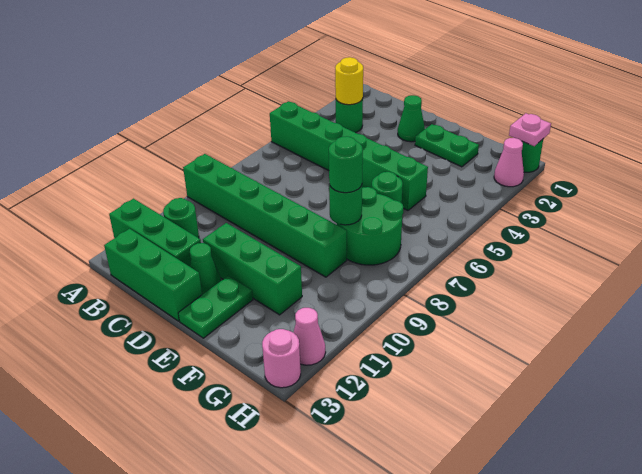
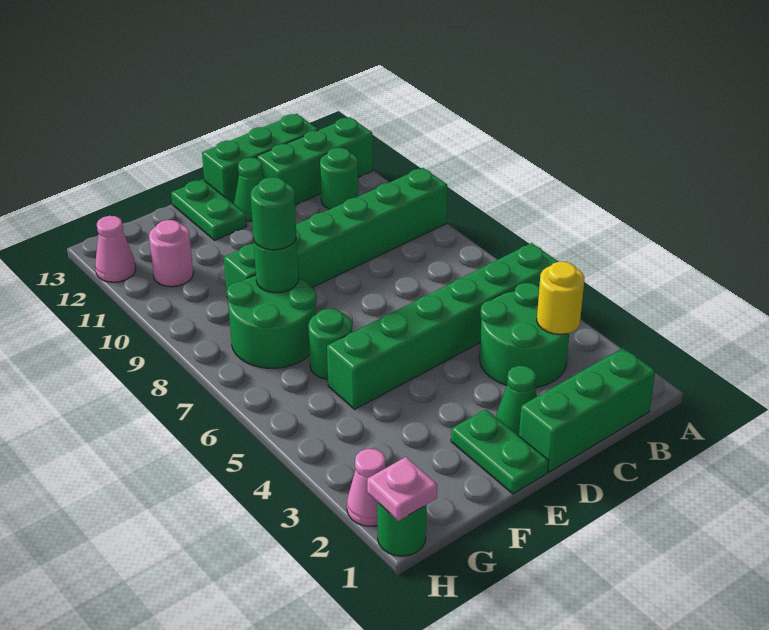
green round brick B3 level 1 -> green round brick B3:C4 level 1
green brick D11:F11 level 1 -> green brick B1:D1 level 1
green plate E2:F2 level 1 -> green plate E1:E2 level 1
pink round brick H13 level 1 -> pink round brick G11 level 1

